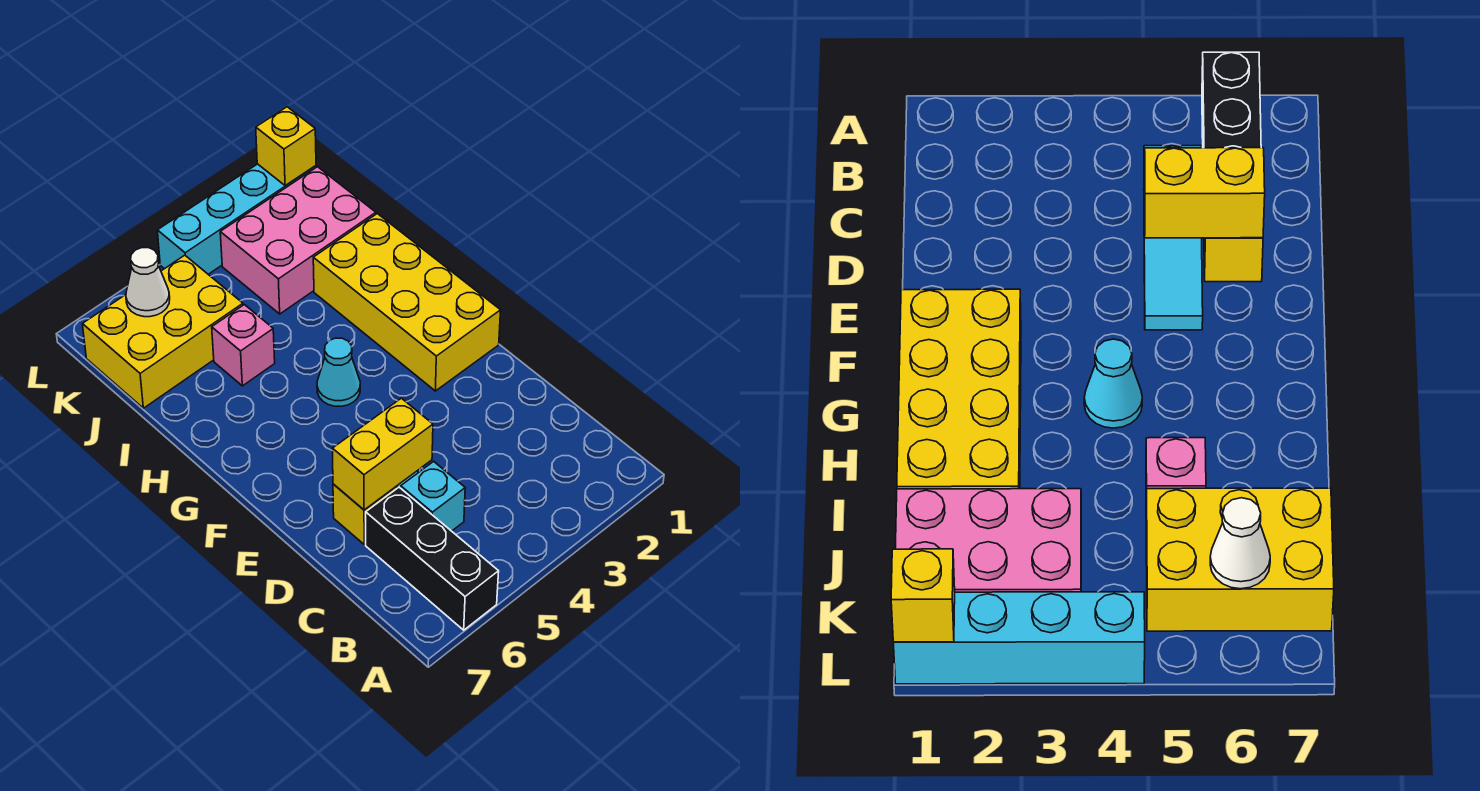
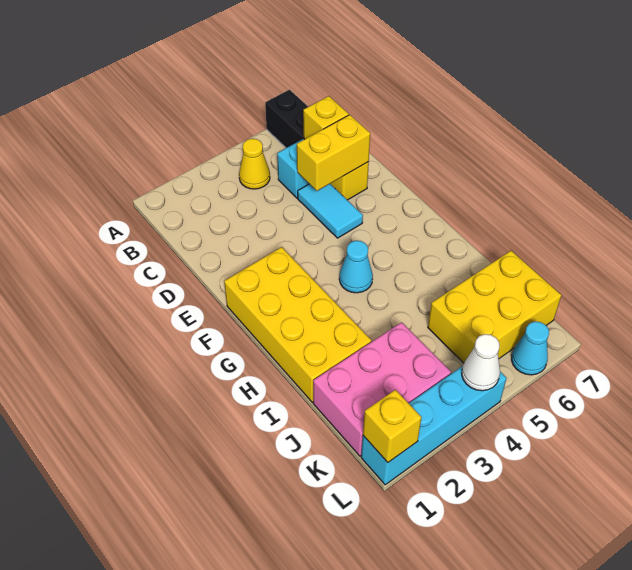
none -> yellow cone B4 level 1
none -> yellow brick C6 level 2
pink brick I5 level 1 -> none
white cone K6 level 2 -> white cone L4 level 2
none -> cyan cone L6 level 1

